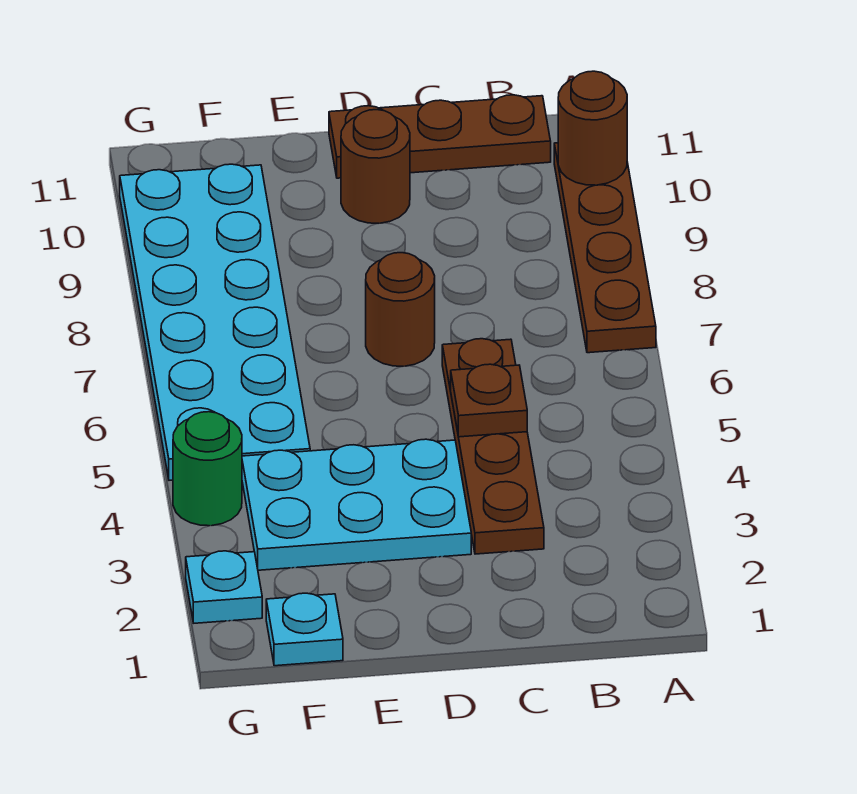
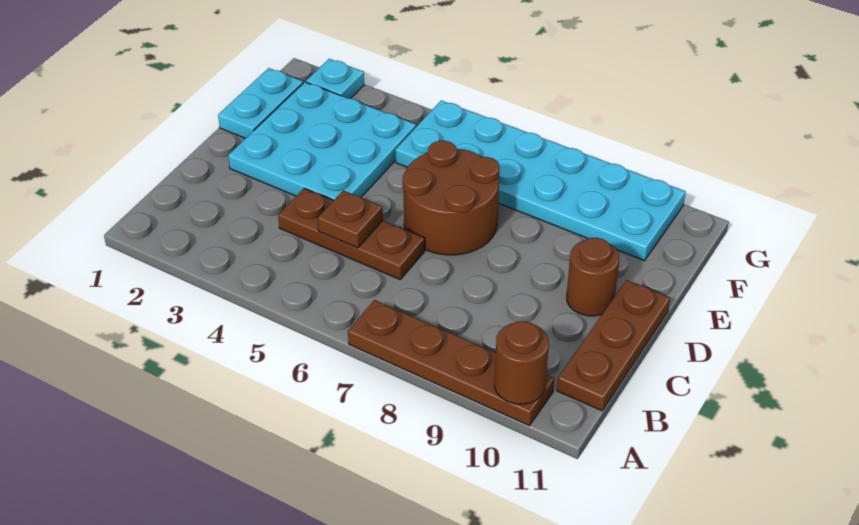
brown plate C3:C6 level 1 -> brown plate C4:C6 level 1
cyan plate D3:F4 level 1 -> cyan plate D2:F4 level 1
brown round brick D7 level 1 -> brown round brick D6:E7 level 1
cyan plate F1 level 1 -> cyan plate E1:F1 level 1
green round brick G4 level 1 -> none

